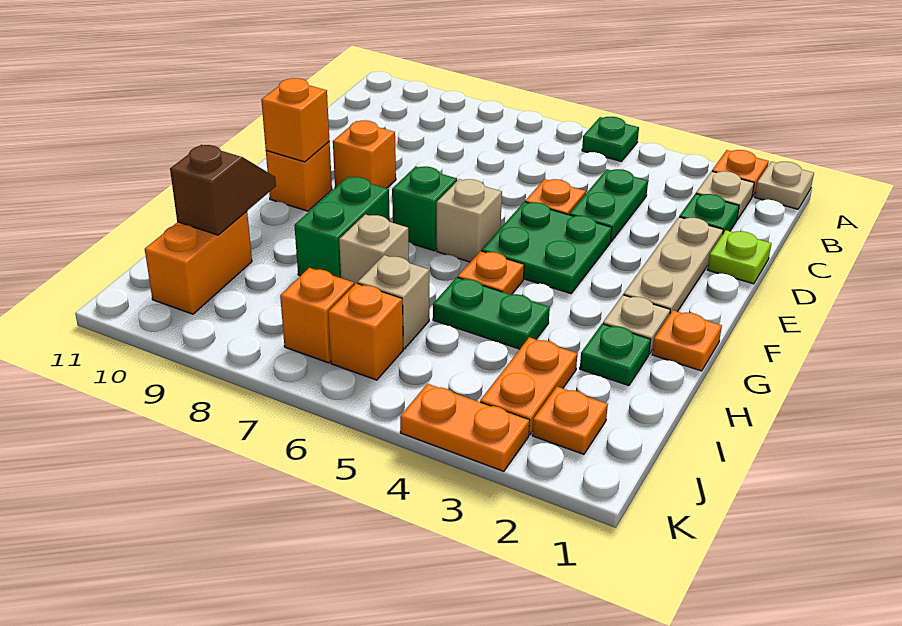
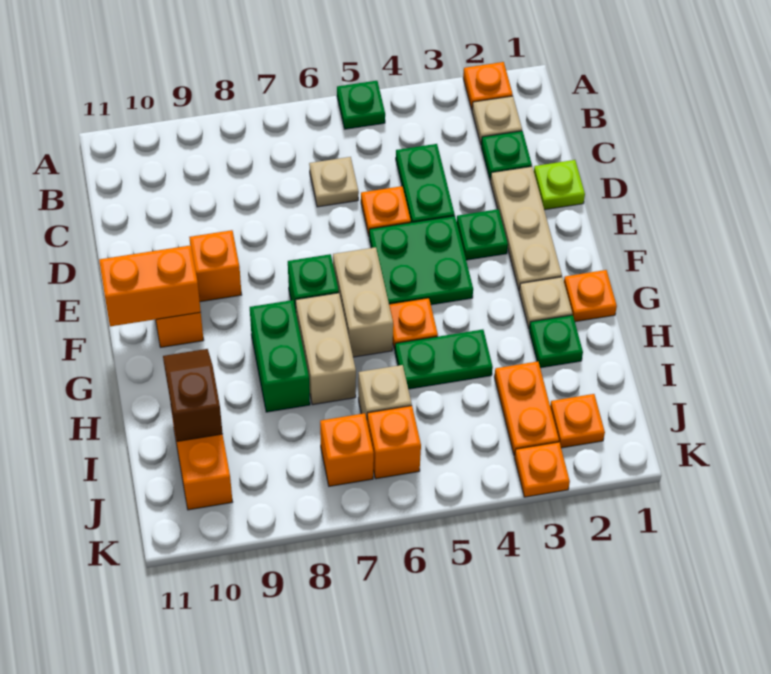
tan plate A1 level 1 -> tan plate C6 level 1
none -> green plate E3 level 1
tan brick F6 level 1 -> tan brick F6:G6 level 1
orange brick F10 level 2 -> orange brick F10:F11 level 2
tan brick H7 level 1 -> tan brick G7:H7 level 1
orange plate K3:K4 level 1 -> orange plate K3 level 1

